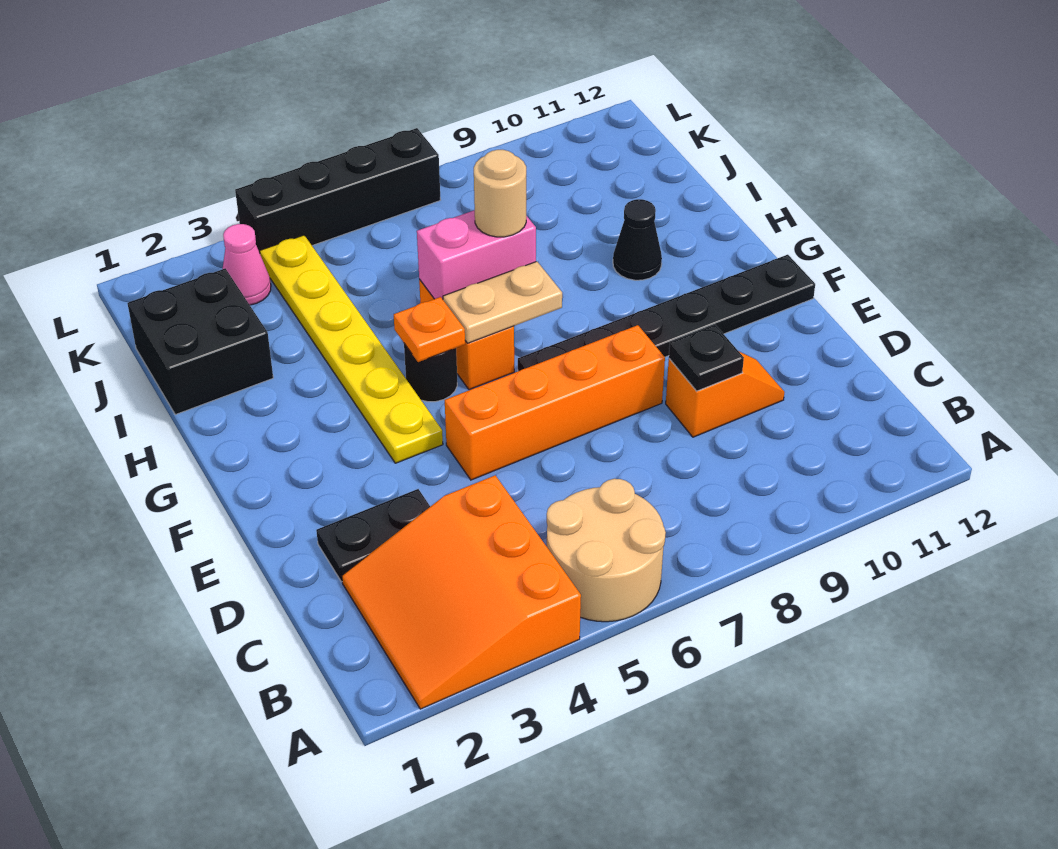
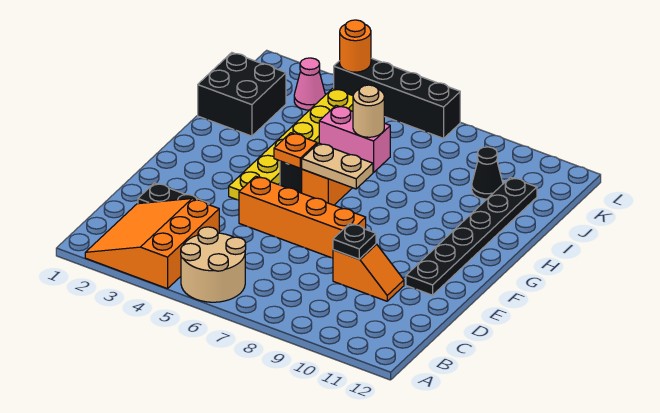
black plate F7:F12 level 1 -> black plate E11:J11 level 1
black cone H10 level 1 -> black cone J10 level 1
none -> orange round brick L4 level 2

